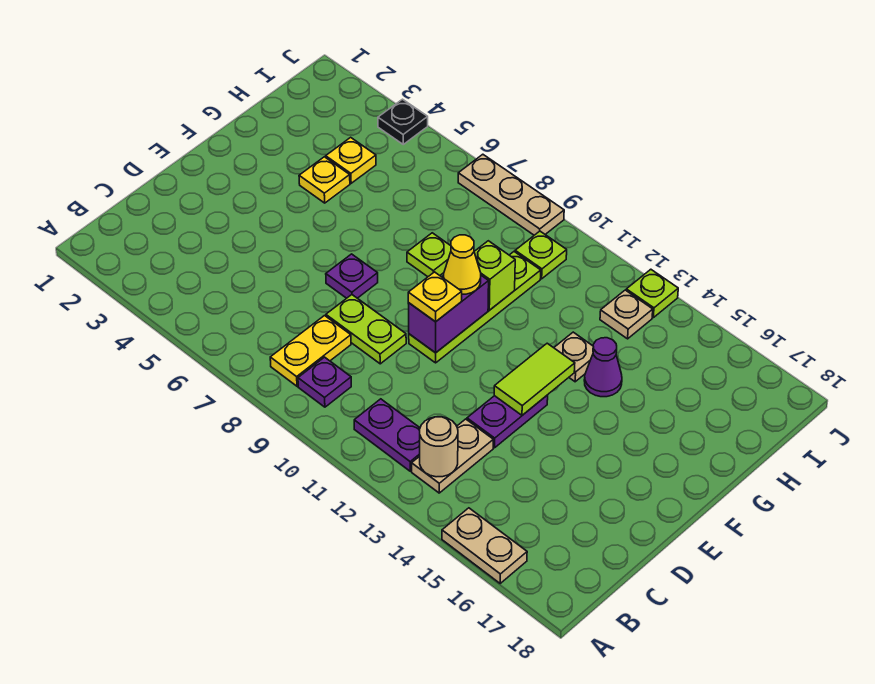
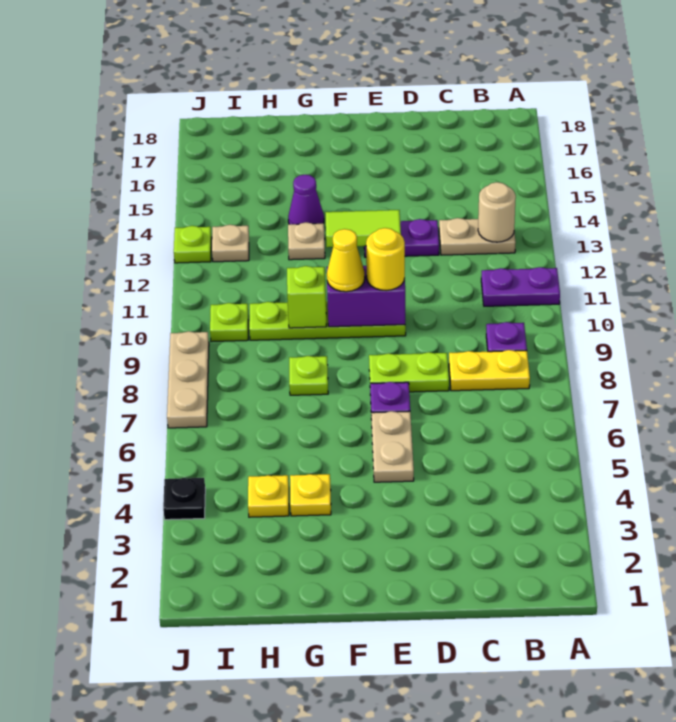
tan plate A15:A16 level 1 -> tan plate E5:E6 level 1
purple plate B11:B12 level 1 -> purple plate A11:B11 level 1
lime plate D8:D9 level 1 -> lime plate D8:E8 level 1
yellow plate E10 level 3 -> yellow round brick E10 level 3

